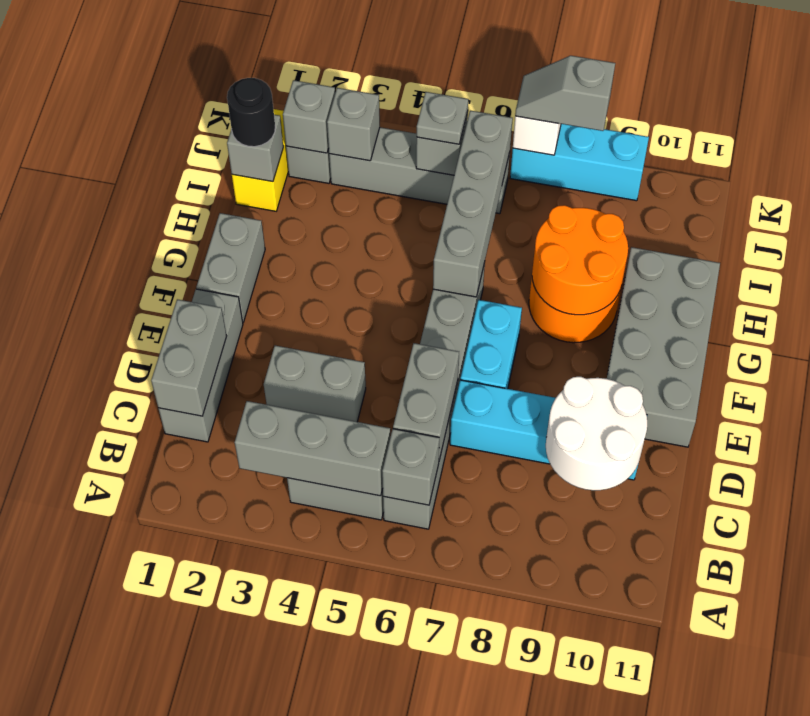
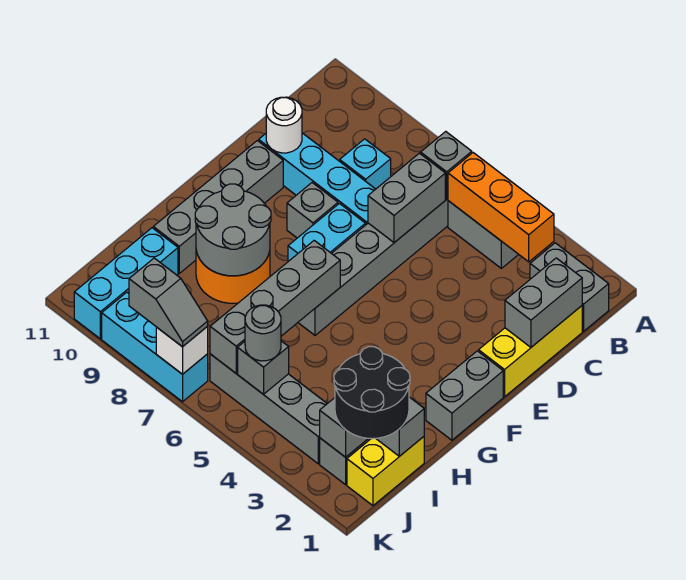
grey brick B3:B5 level 2 -> orange brick B3:B5 level 2
grey brick C1:E1 level 1 -> yellow brick C1:E1 level 1
none -> cyan brick C8 level 1
white round brick C9:D10 level 2 -> white round brick D10 level 2
grey brick D3:D4 level 1 -> grey brick B1:B2 level 1
grey brick E10:H11 level 1 -> grey brick E10:H10 level 1
orange round brick G8:H9 level 2 -> grey round brick G8:H9 level 2
black round brick I1 level 3 -> black round brick I1:J2 level 3
none -> cyan brick I10:K10 level 1
grey brick J3 level 2 -> grey brick E8 level 1
grey plate J5 level 3 -> grey round brick J5 level 3

